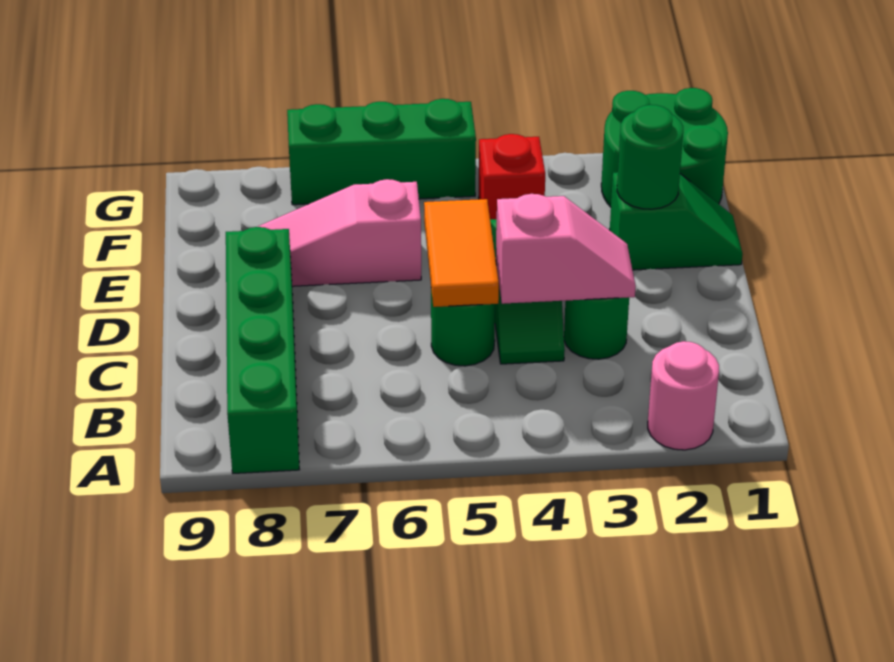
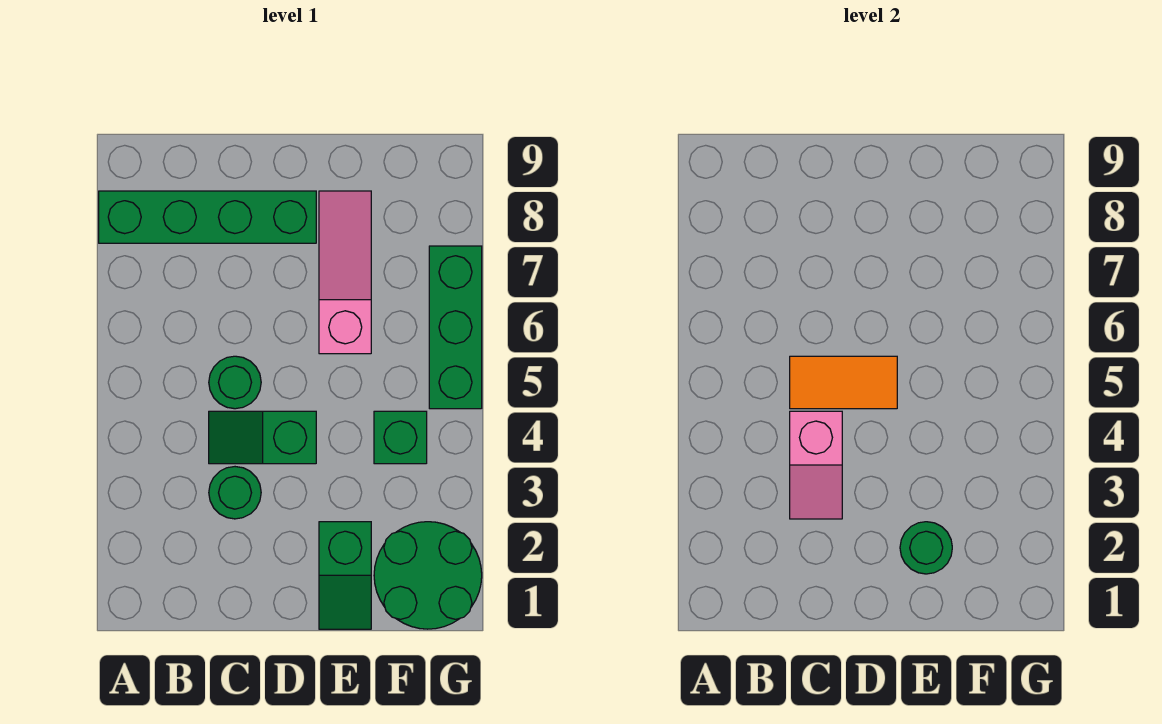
pink round brick A2 level 1 -> none
red brick F4 level 1 -> green brick F4 level 1

